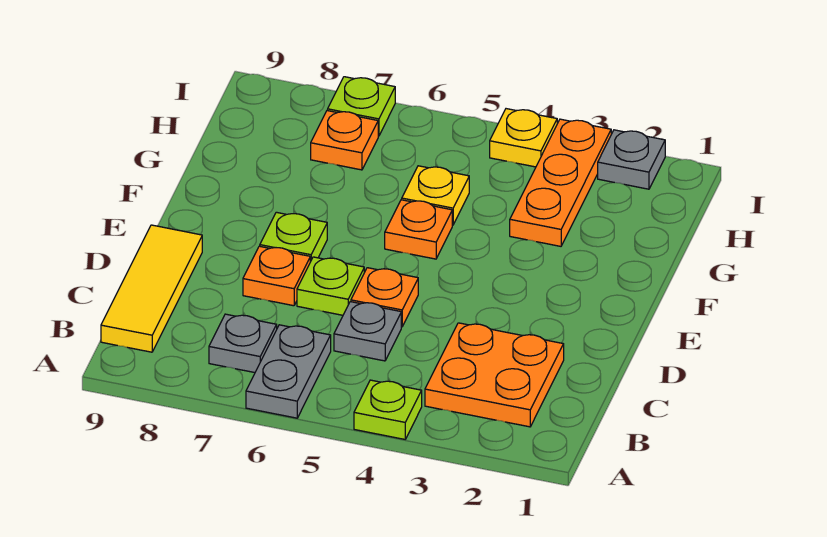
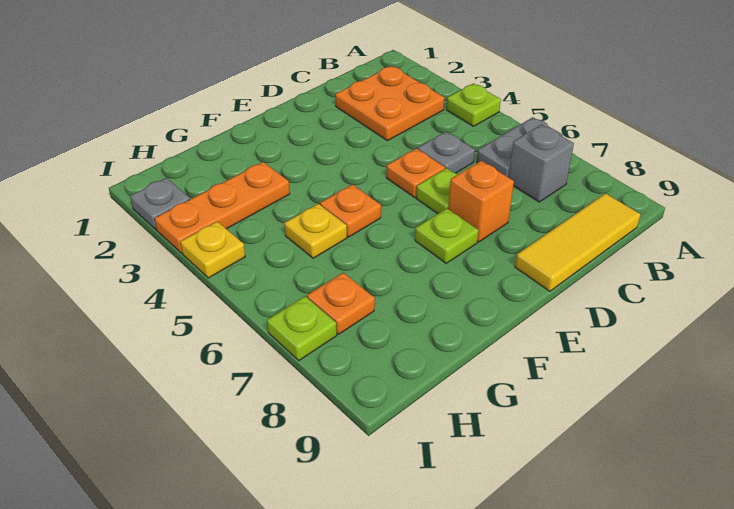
grey plate B7 level 1 -> grey brick B7 level 1
orange plate D7 level 1 -> orange brick D7 level 1

